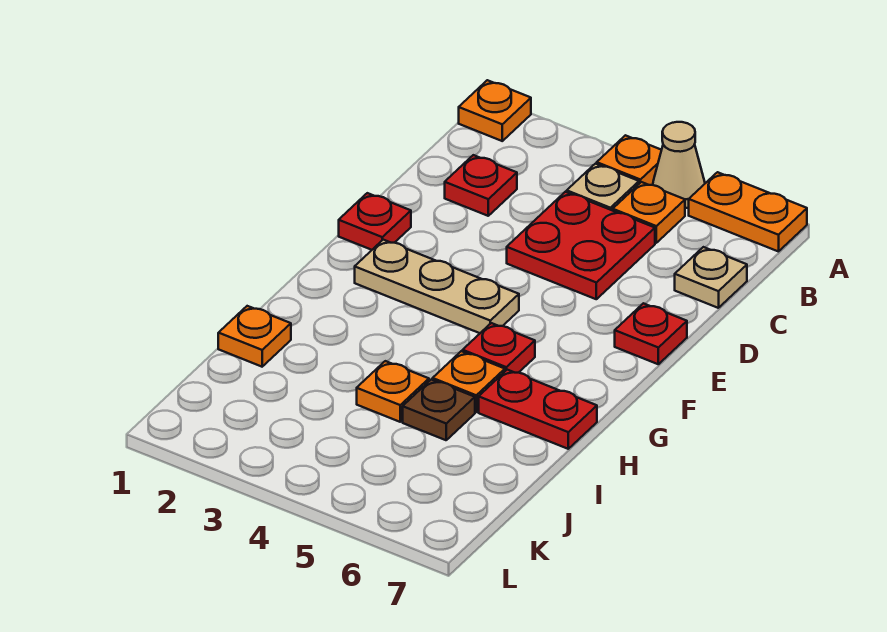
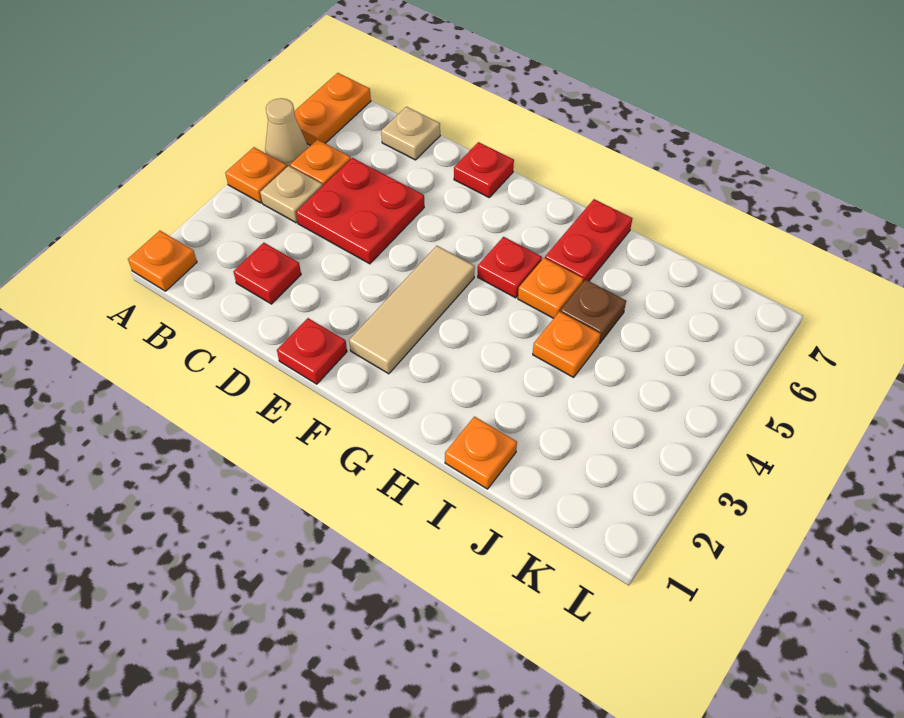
tan plate F2:F4 level 1 -> tan tile F2:F4 level 1

